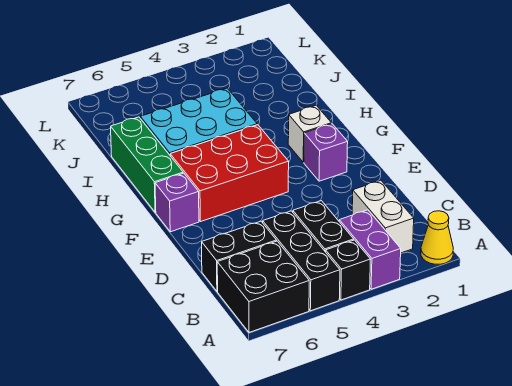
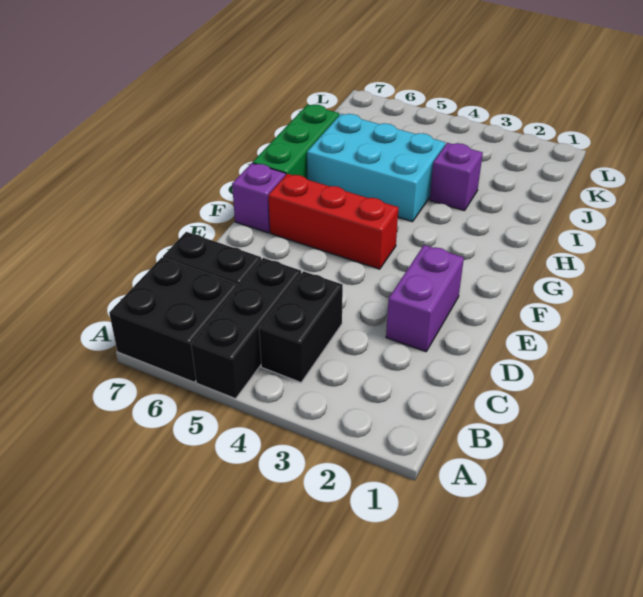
yellow cone A1 level 1 -> none
purple brick A3:B3 level 1 -> purple brick D2:E2 level 1
black brick A4 level 1 -> none
white brick B2:C2 level 1 -> none
purple brick F2 level 1 -> purple brick I3 level 1
red brick F4:G6 level 1 -> red brick F4:F6 level 1
white brick G2 level 1 -> none

